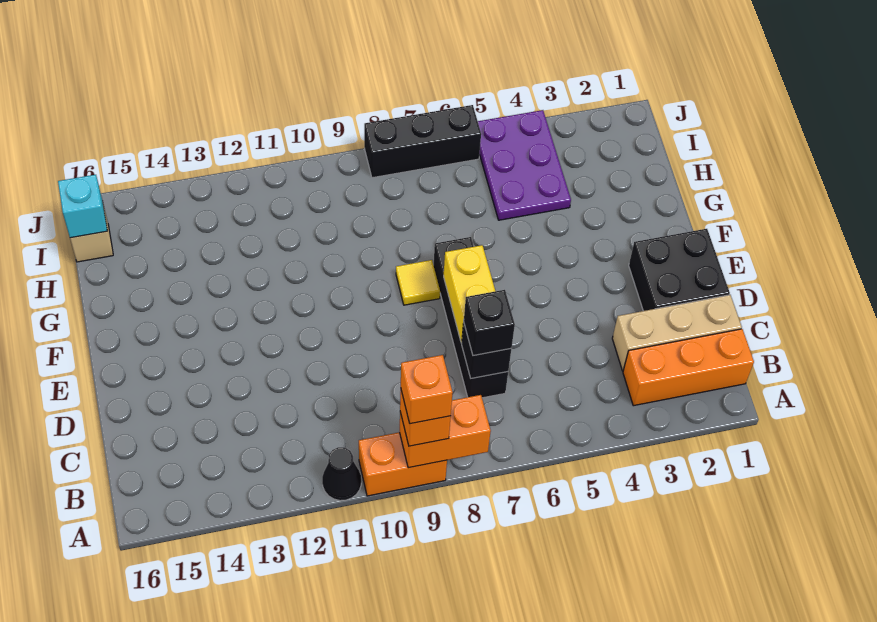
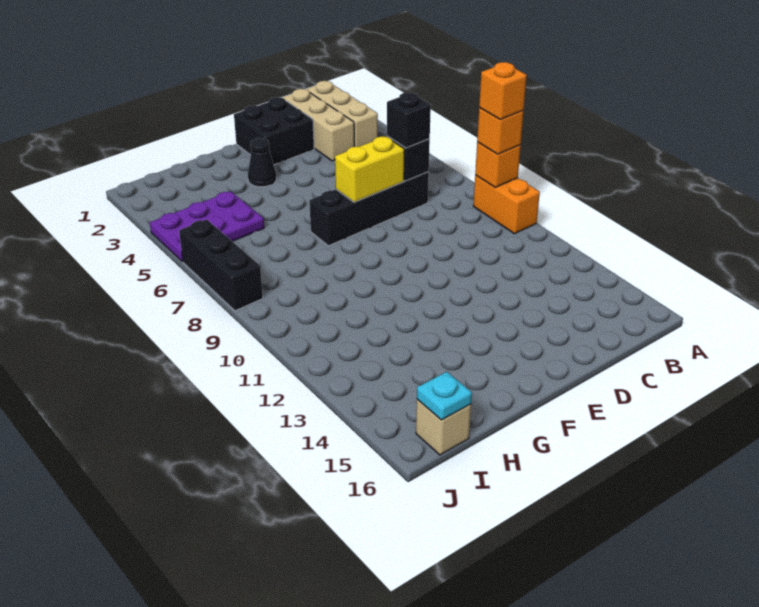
orange brick A8:A9 level 2 -> orange brick A9 level 2
black cone A11 level 1 -> black cone F3 level 1
orange brick B1:B3 level 1 -> tan brick B1:B3 level 1
yellow tile F8 level 1 -> none
cyan brick I16 level 2 -> cyan plate I16 level 2

